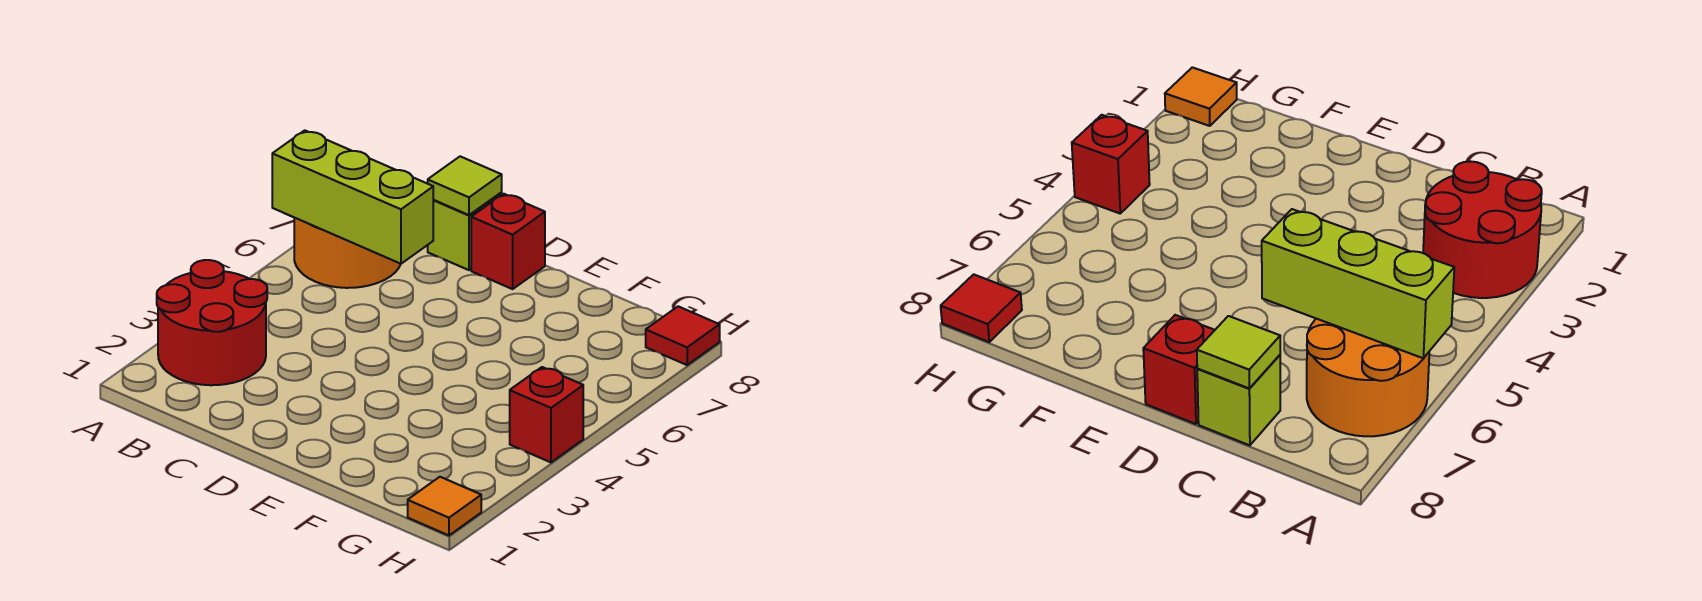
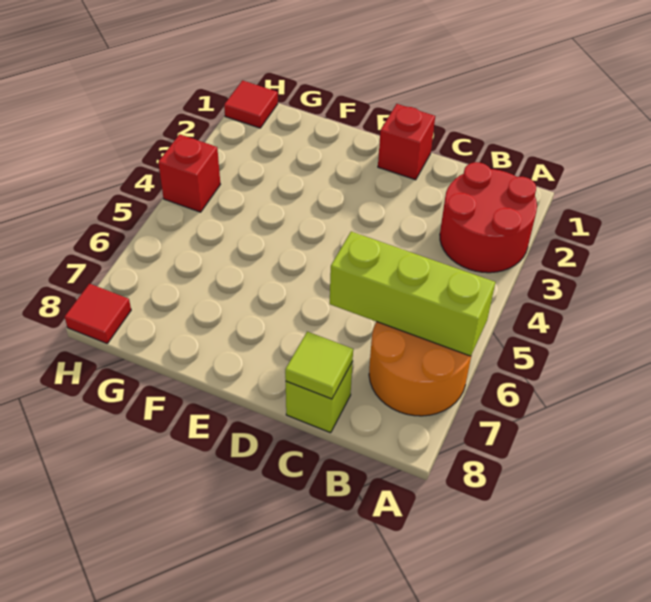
red brick D8 level 1 -> red brick D1 level 1
orange tile H1 level 1 -> red tile H1 level 1

